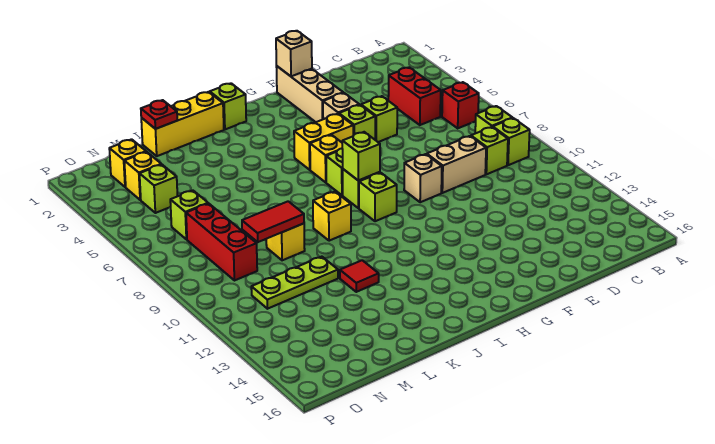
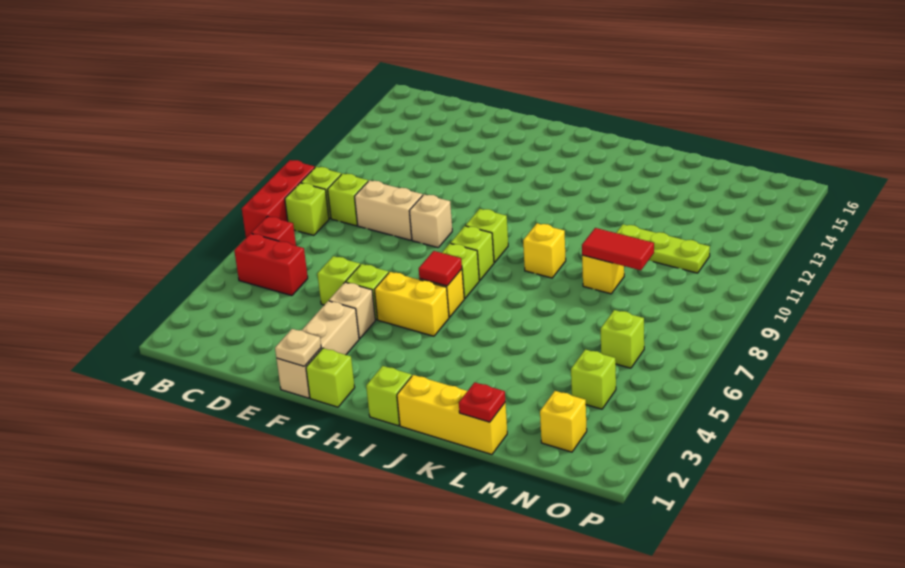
red brick C4:C5 level 1 -> red brick B5:C5 level 1
tan brick F1 level 2 -> tan plate F1 level 2
lime brick H8 level 2 -> lime brick G1 level 1
red tile K12 level 1 -> red tile H6 level 2
yellow brick N3 level 1 -> none
red brick N7:N9 level 1 -> red brick A7:A9 level 1

